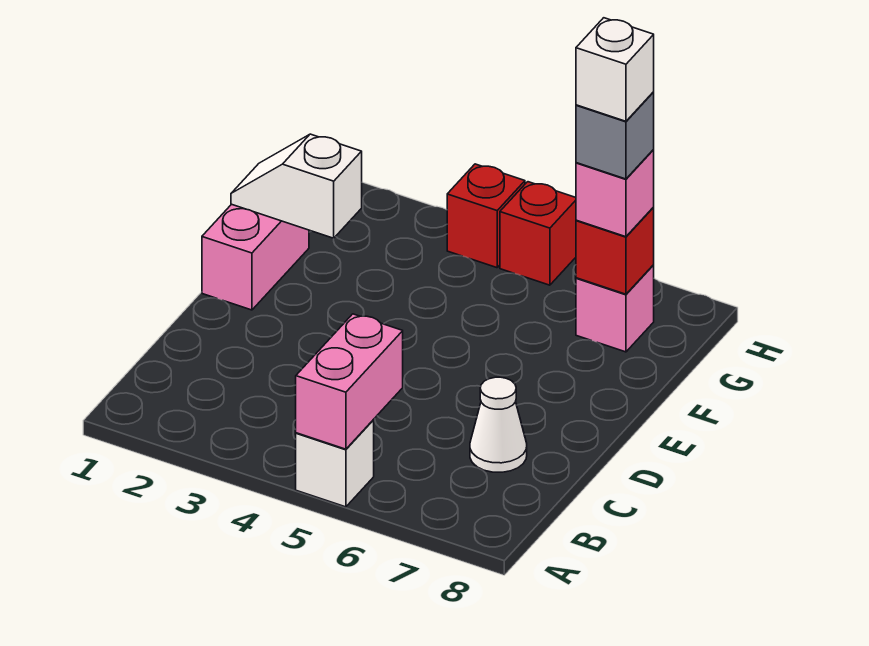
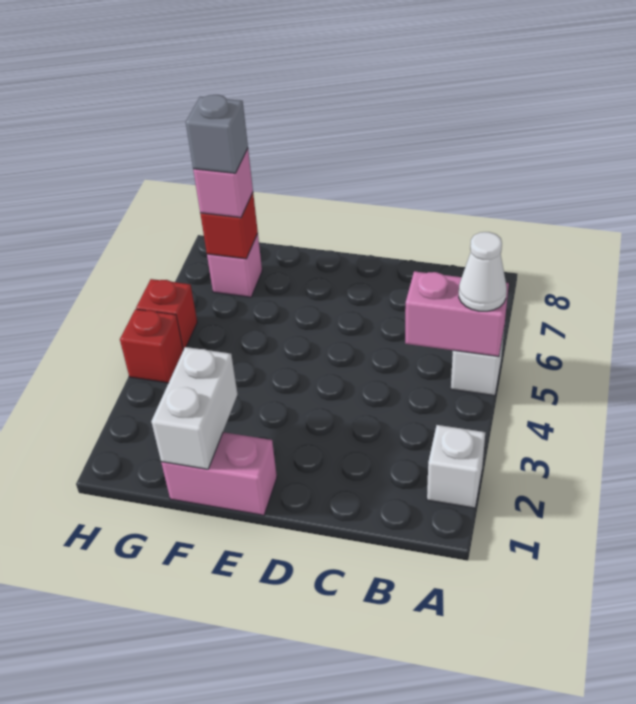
white cone C7 level 1 -> white cone A5 level 3
white slope F1:F2 level 2 top 2 -> white brick F1:F2 level 2
white brick G7 level 5 -> white brick A2 level 1

